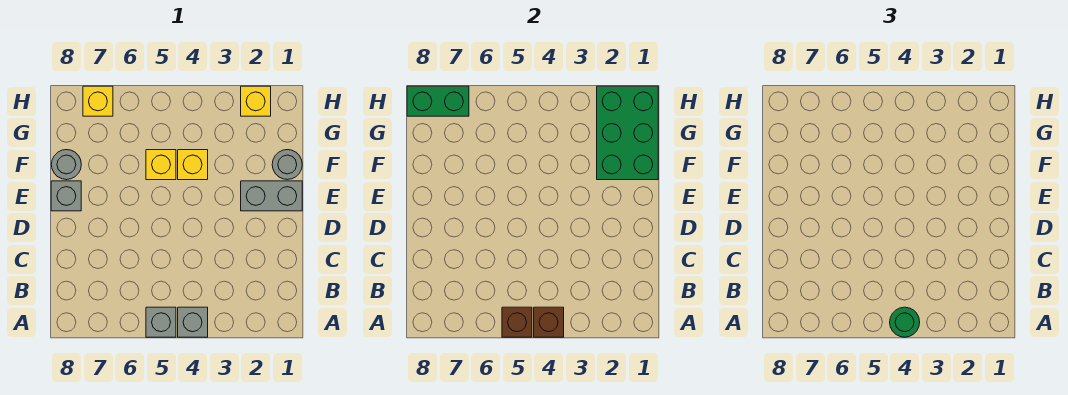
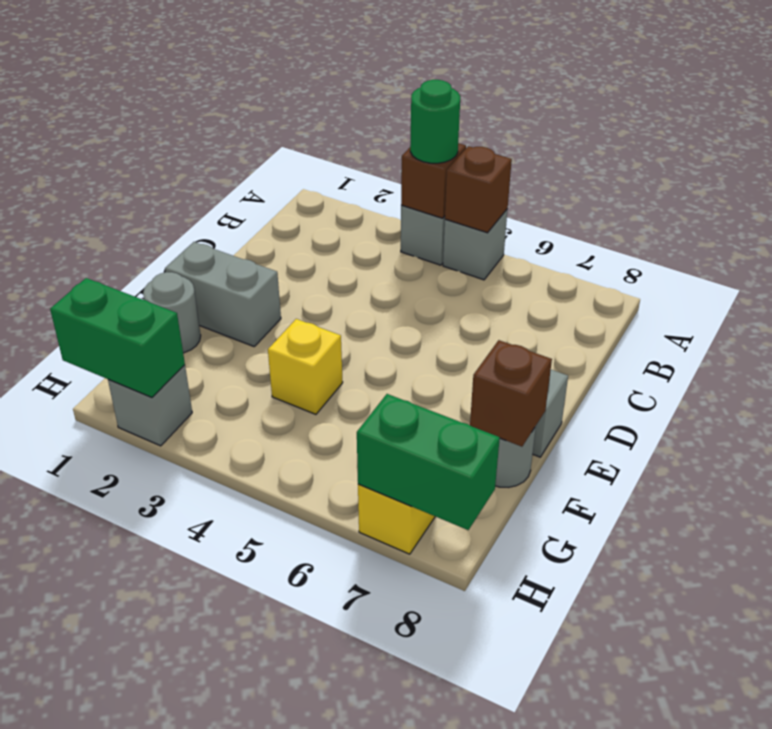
green brick F1:H2 level 2 -> green brick H1:H2 level 2
yellow brick F5 level 1 -> none
none -> brown brick F8 level 2
yellow brick H2 level 1 -> grey brick H2 level 1

